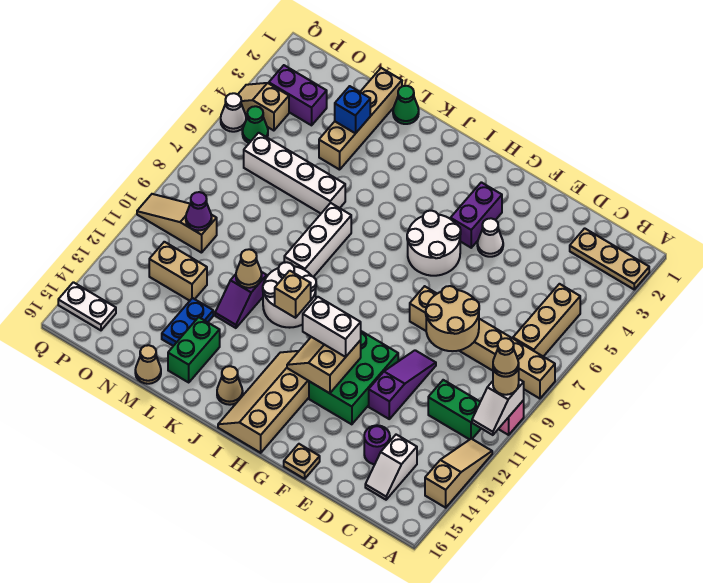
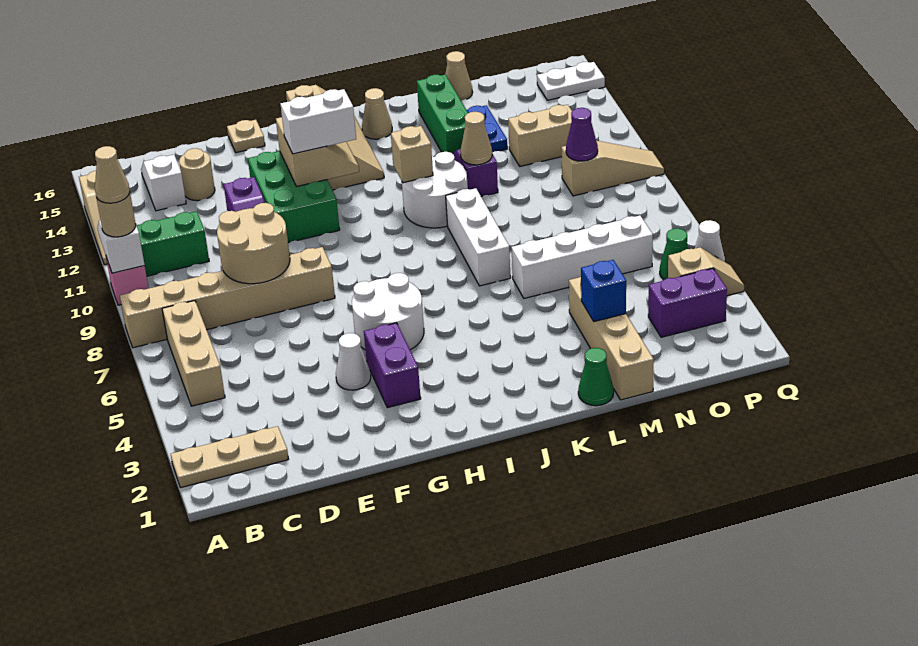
purple round brick D14 level 1 -> tan round brick D14 level 1
green brick L14:L15 level 1 -> green brick L13:L15 level 1

